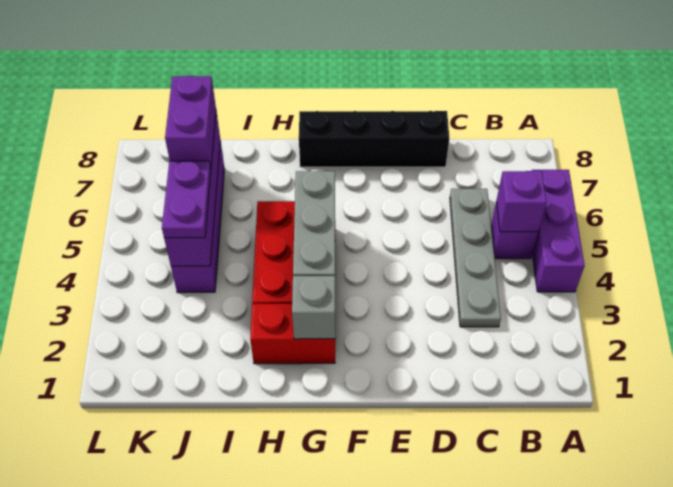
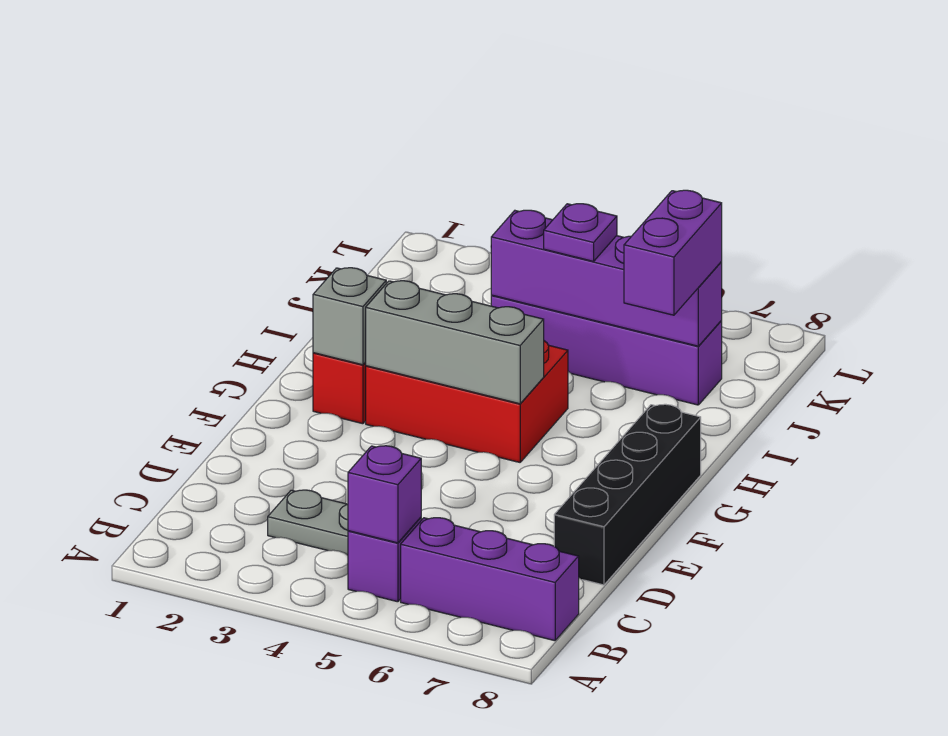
purple brick A4:A6 level 1 -> purple brick B6:B8 level 1
purple plate J4:J5 level 3 -> purple plate J5 level 3
purple brick J6:J7 level 3 -> purple brick I7:J7 level 3

